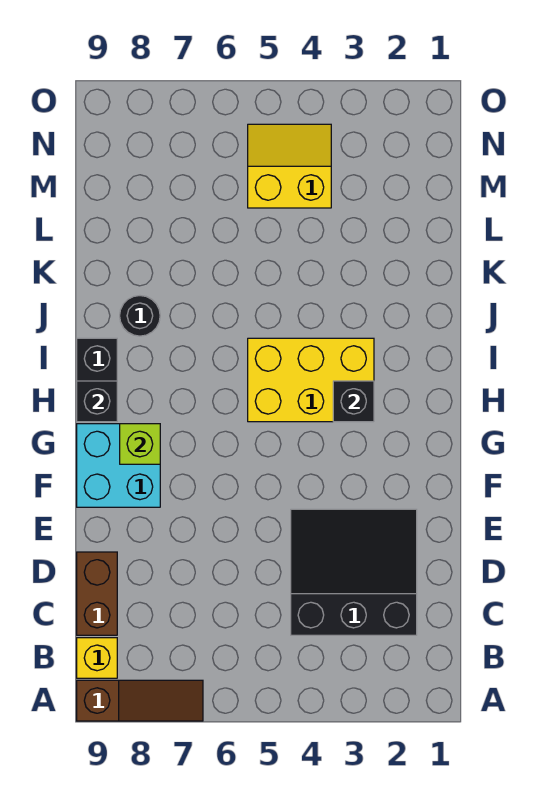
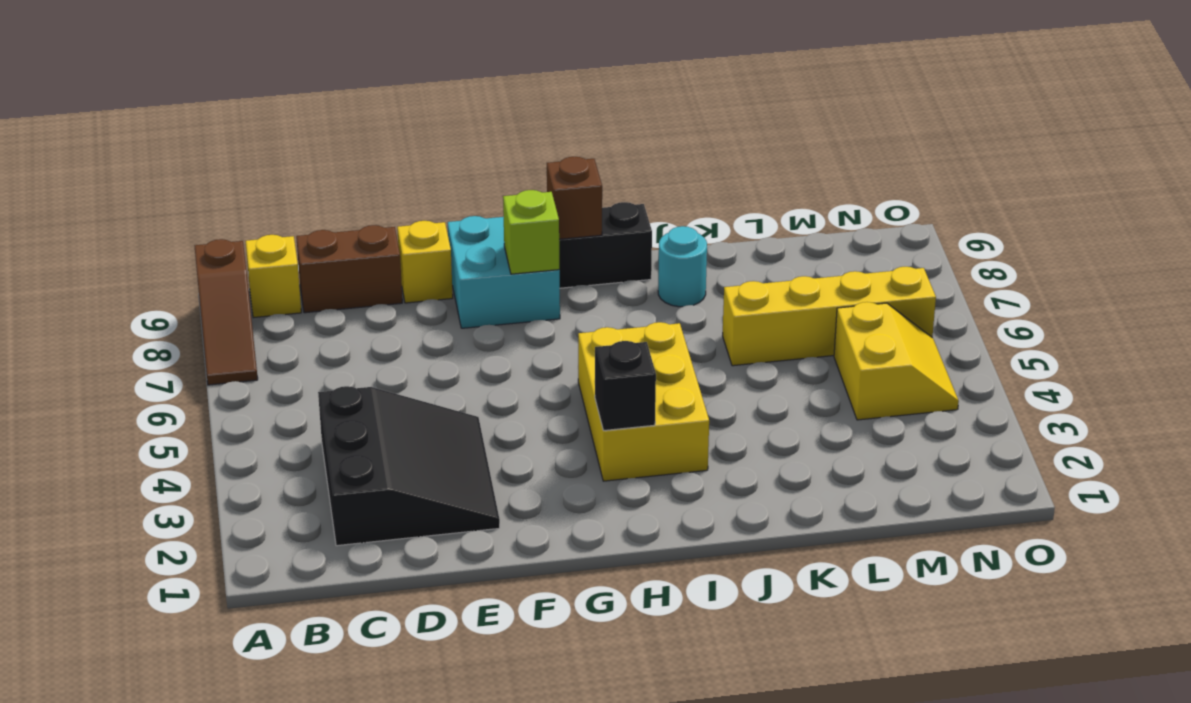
none -> yellow brick E9 level 1
black brick H9 level 2 -> brown brick H9 level 2
black round brick J8 level 1 -> cyan round brick J8 level 1
none -> yellow brick K6:N6 level 1

